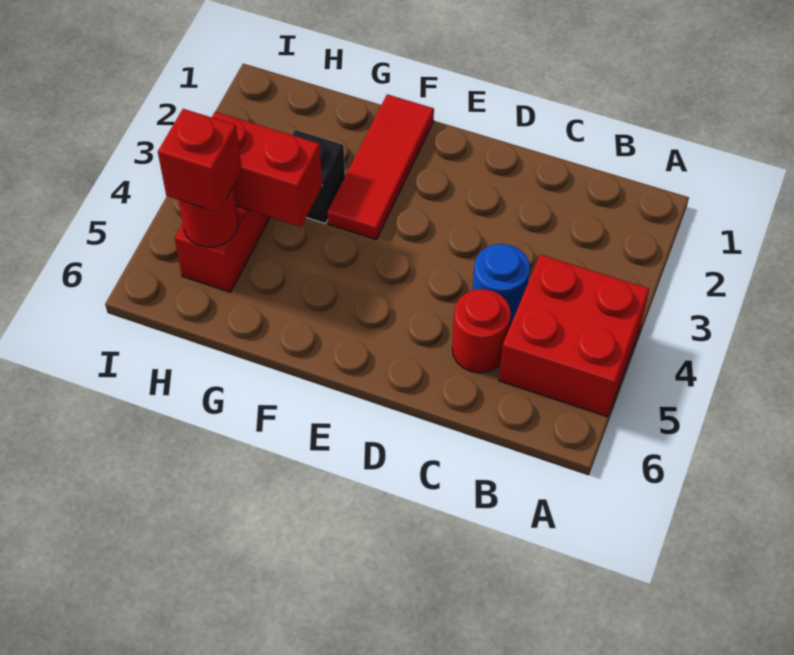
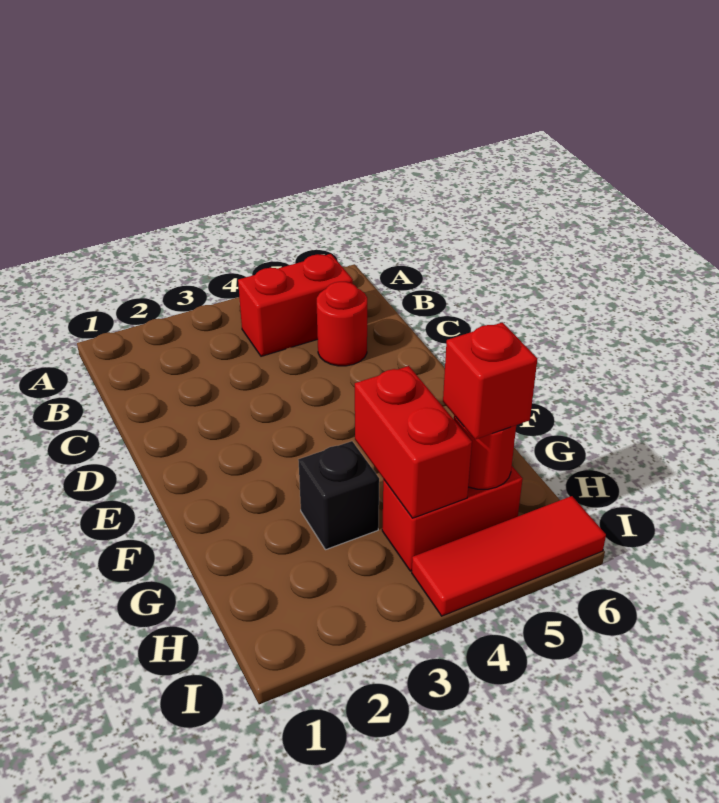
red brick A4:B5 level 1 -> red brick B4:B5 level 1
blue round brick C4 level 1 -> none
red tile F1:F3 level 1 -> red tile I4:I6 level 1

